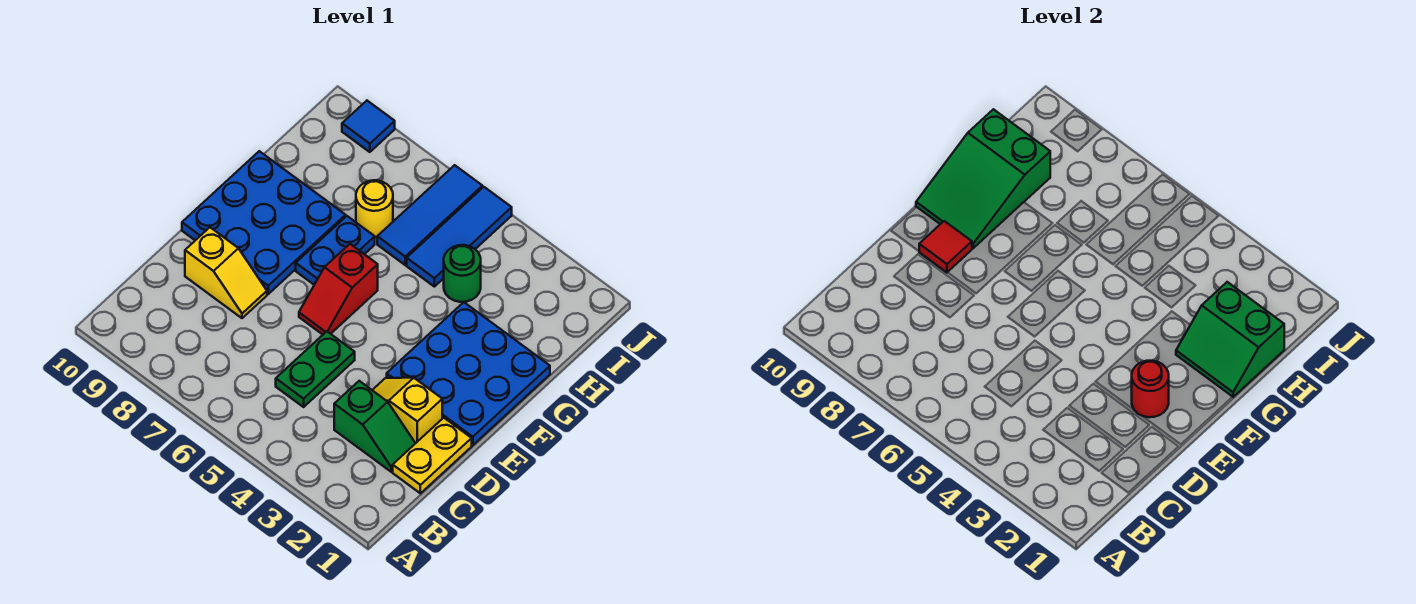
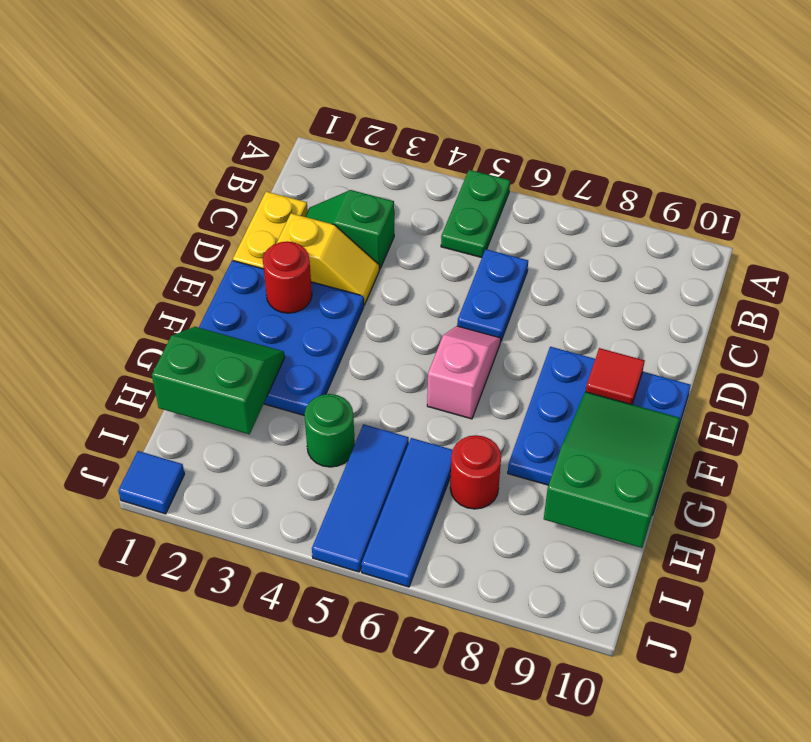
green plate C5:D5 level 1 -> green plate A5:B5 level 1
yellow slope D8:D9 level 1 top 9 -> none
red slope E6:F6 level 1 top F -> pink slope E6:F6 level 1 top F
blue plate F7:G7 level 1 -> blue plate C6:D6 level 1
yellow round brick H7 level 1 -> red round brick H7 level 1
blue tile J9 level 1 -> blue tile J1 level 1

